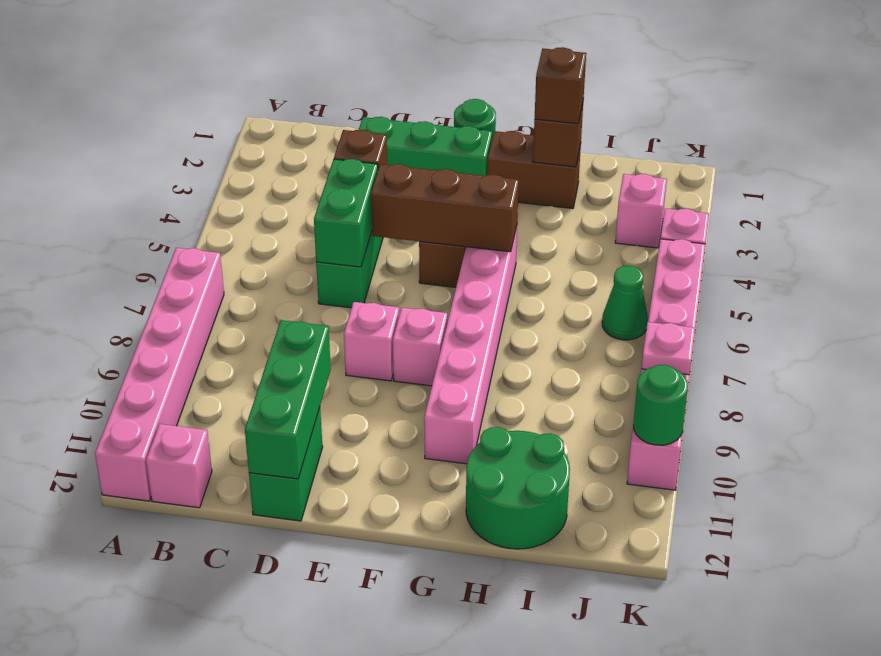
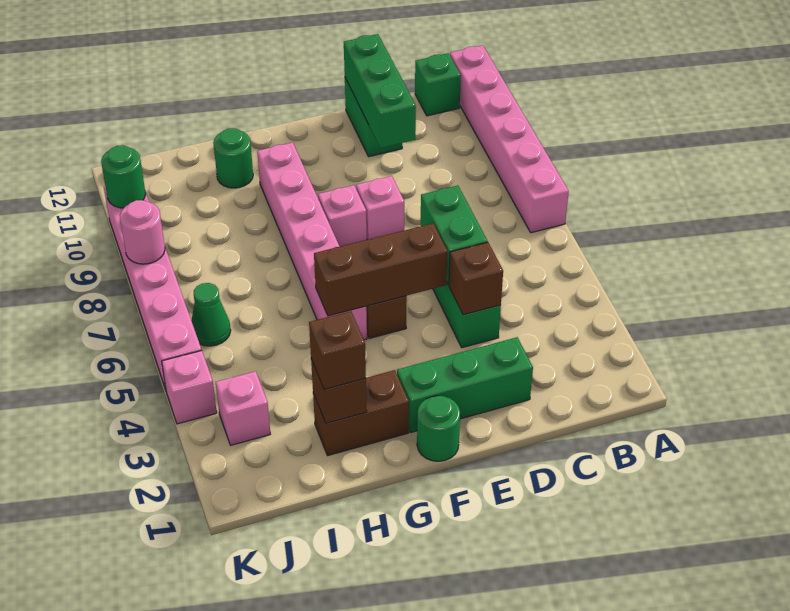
pink brick B12 level 1 -> green brick B12 level 1
green round brick H11:I12 level 1 -> green round brick H11 level 1
pink plate K8 level 2 -> pink round brick K8 level 2

